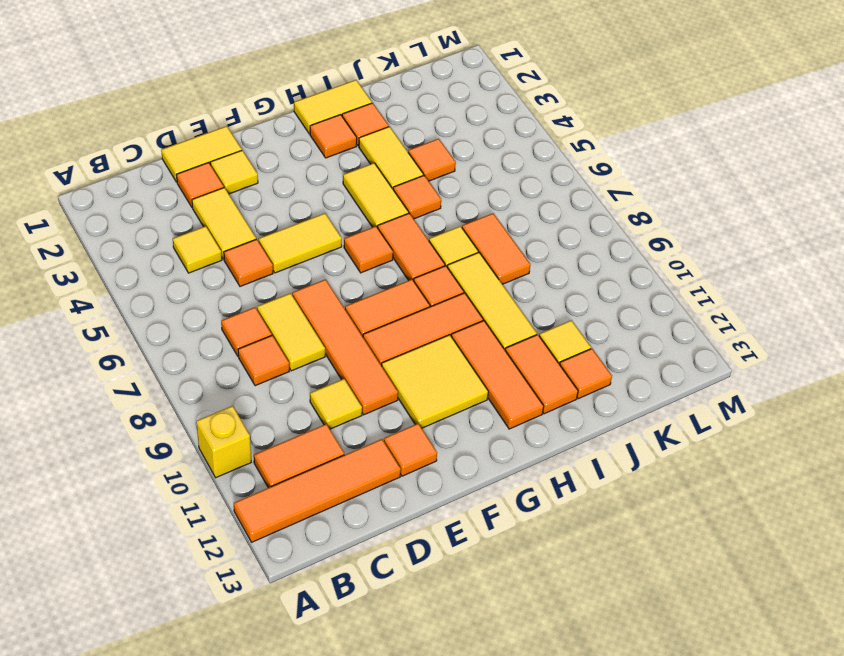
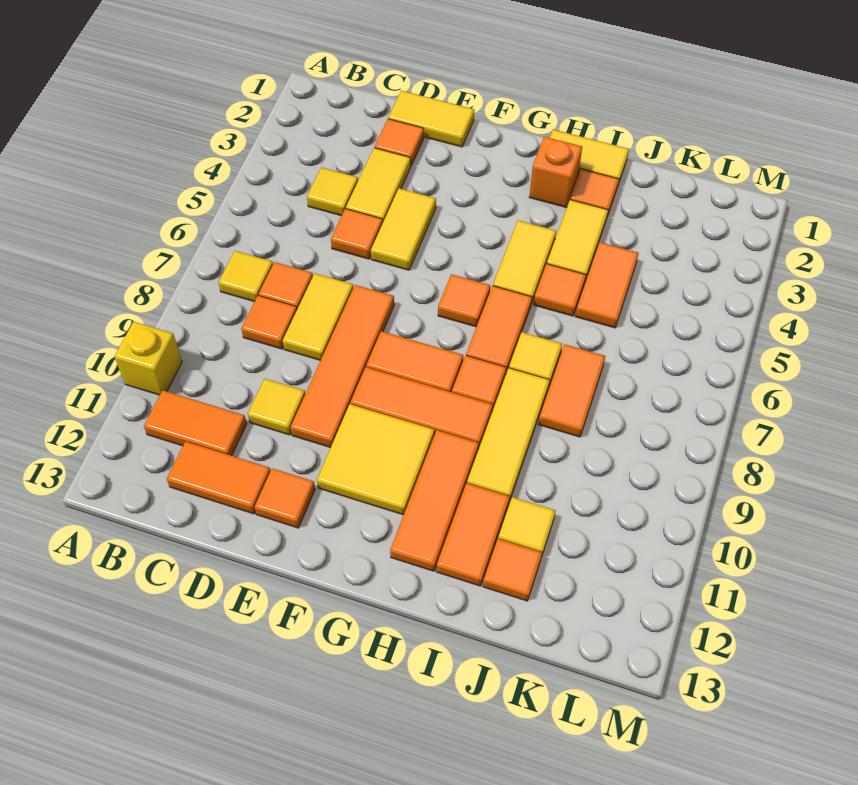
orange tile A12:D12 level 1 -> orange tile C12:D12 level 1
yellow tile E2 level 1 -> yellow tile B7 level 1
yellow tile E5:F5 level 1 -> yellow tile E4:E5 level 1
orange tile H2 level 1 -> orange brick H2 level 1
orange tile J4 level 1 -> orange tile J4:J5 level 1

